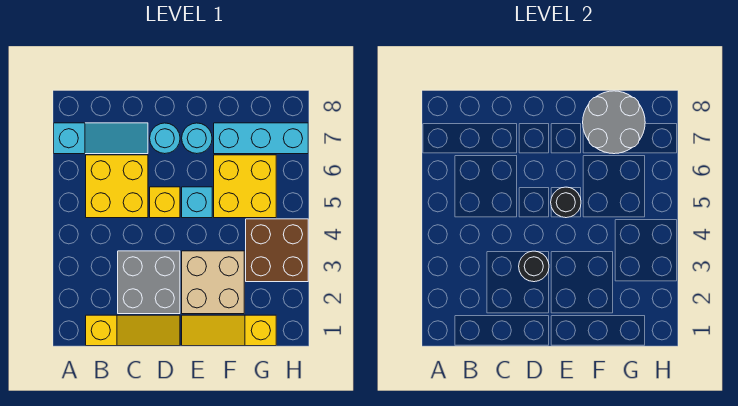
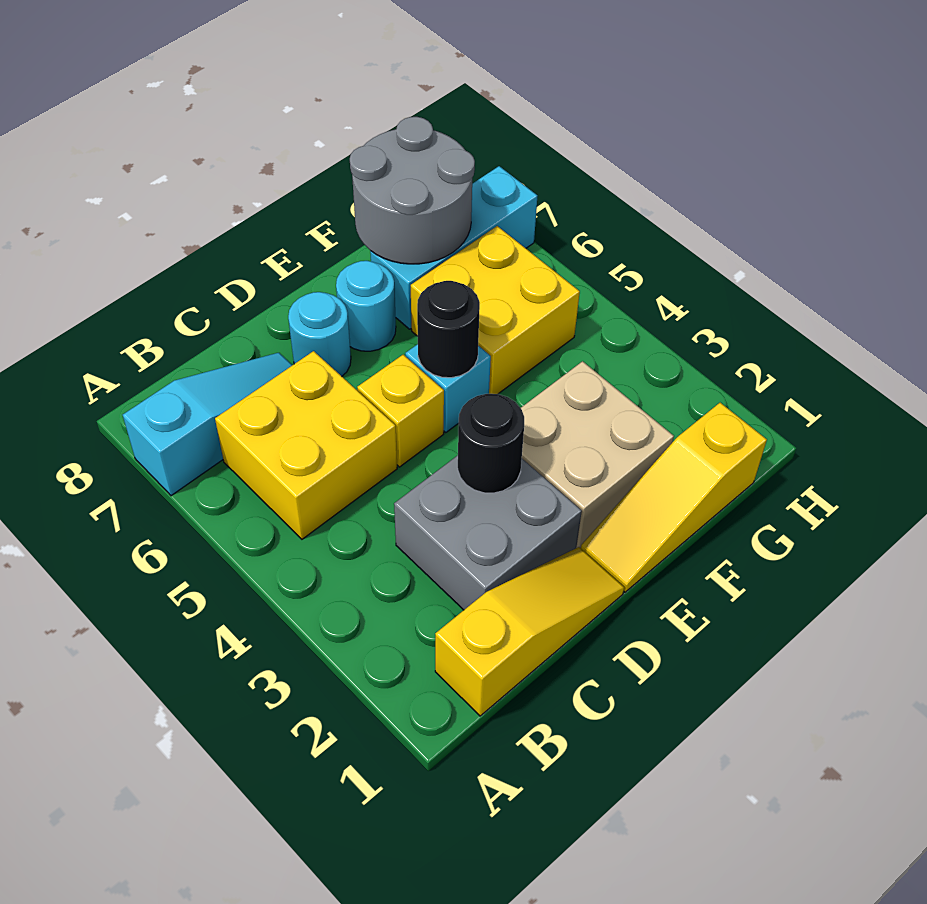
brown brick G3:H4 level 1 -> none

